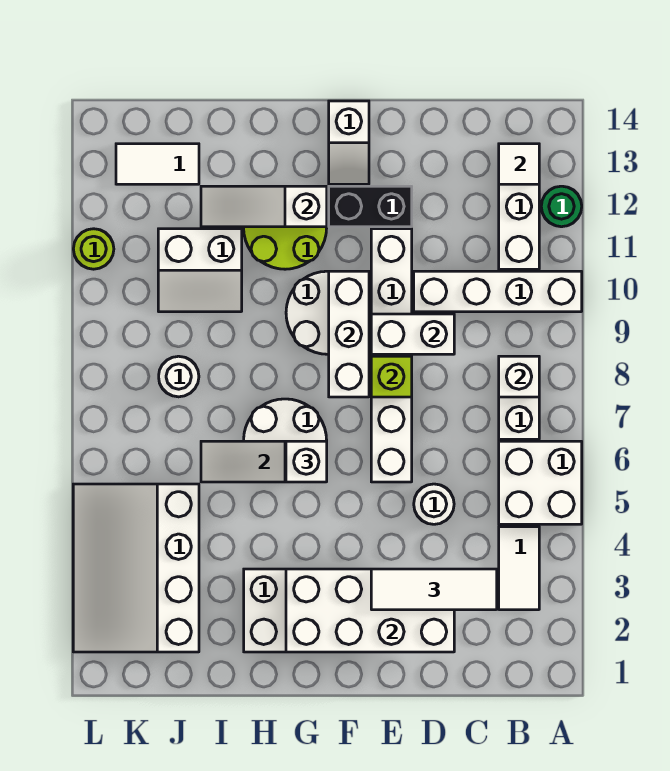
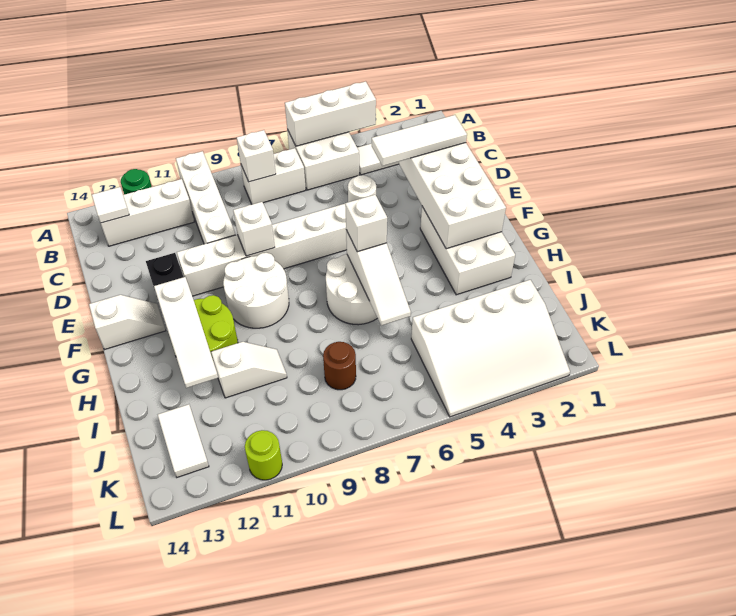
white tile C3:E3 level 3 -> white tile D2:D4 level 3
white brick D9:E9 level 2 -> white brick E9 level 2
lime brick E8 level 2 -> none
white brick F8:F10 level 2 -> white brick A4:A6 level 2
white slope I10:J11 level 1 top 11 -> white slope I10:I11 level 1 top 11
white round brick J8 level 1 -> brown round brick J8 level 1

